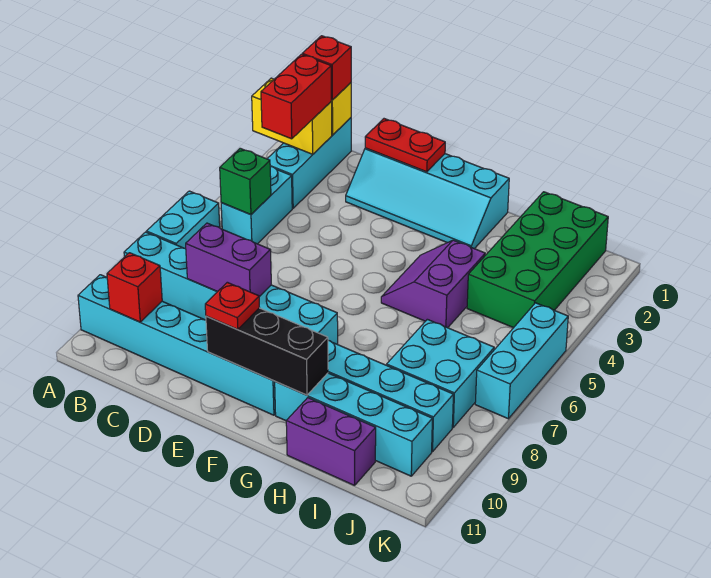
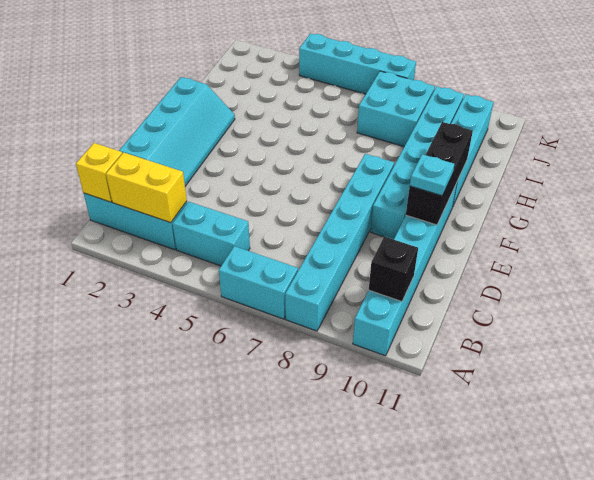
yellow brick A2:B2 level 2 -> yellow brick B2:B3 level 2
red brick B1 level 3 -> none
red brick B2:B3 level 3 -> none
green brick B5 level 2 -> none
red brick B10 level 2 -> black brick B10 level 2
purple brick C8:D8 level 2 -> none
red plate D1:E1 level 2 -> none
red plate E10 level 3 -> cyan plate E10 level 3
purple slope G4:H5 level 1 top H -> none
purple brick H11:I11 level 1 -> none
green brick I1:J4 level 1 -> none
cyan brick K5:K7 level 1 -> cyan brick K4:K7 level 1

